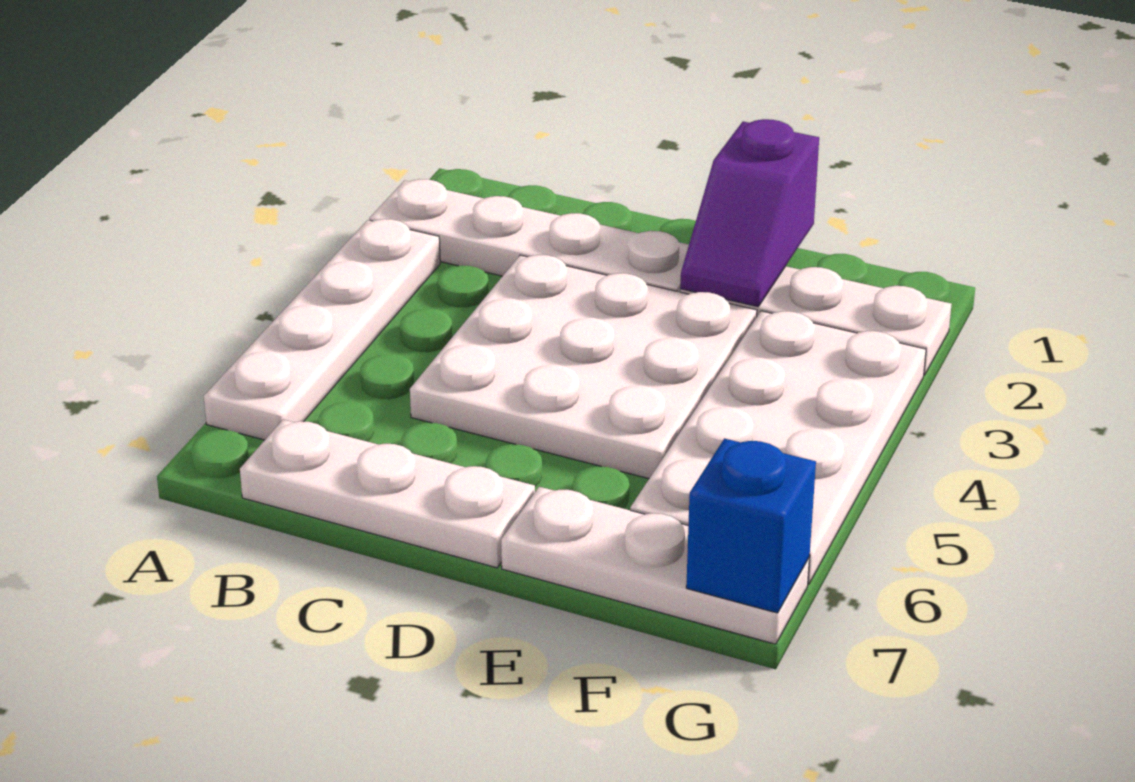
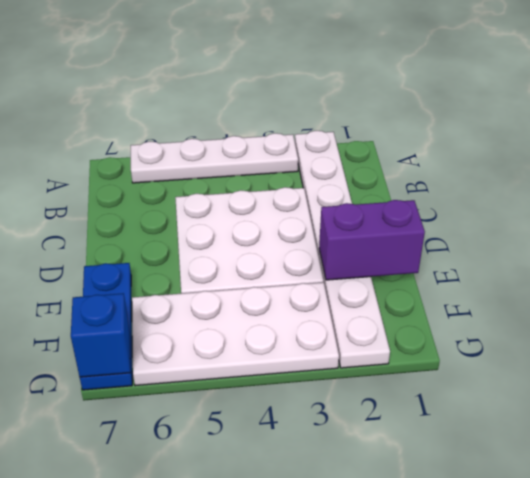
white plate B7:D7 level 1 -> none
purple slope E1:E2 level 2 top 1 -> purple brick E1:E2 level 2
white plate E7:G7 level 1 -> blue plate E7:G7 level 1

